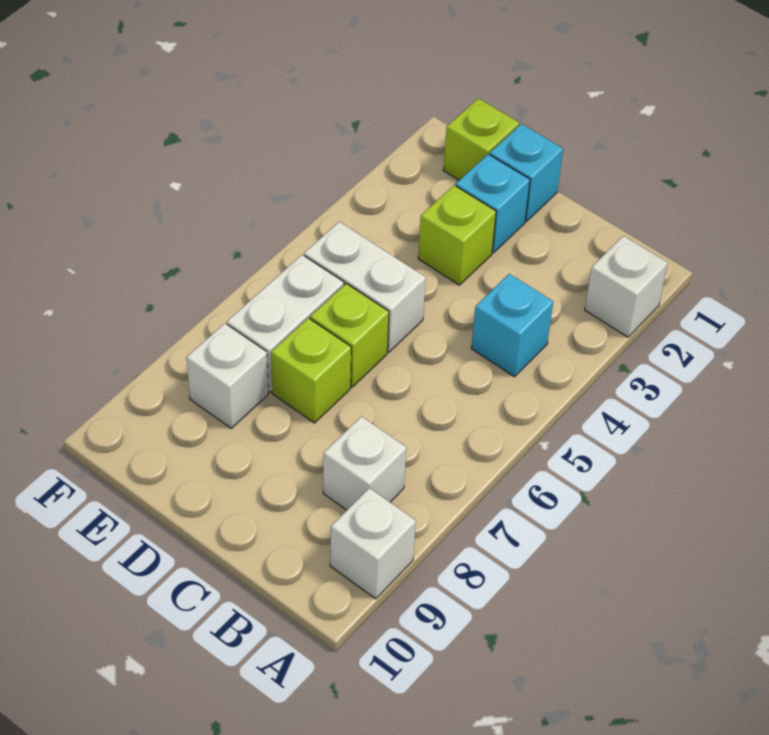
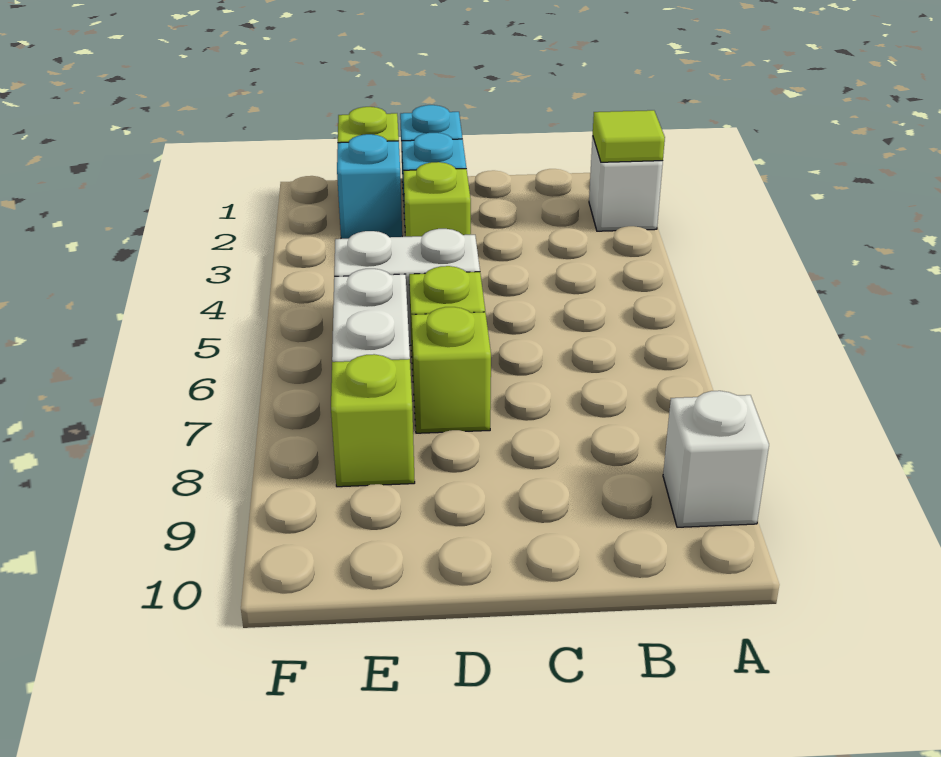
none -> lime tile A2 level 2
cyan brick B4 level 1 -> cyan brick E2 level 1
white brick B8 level 1 -> none
white brick E8 level 1 -> lime brick E8 level 1

